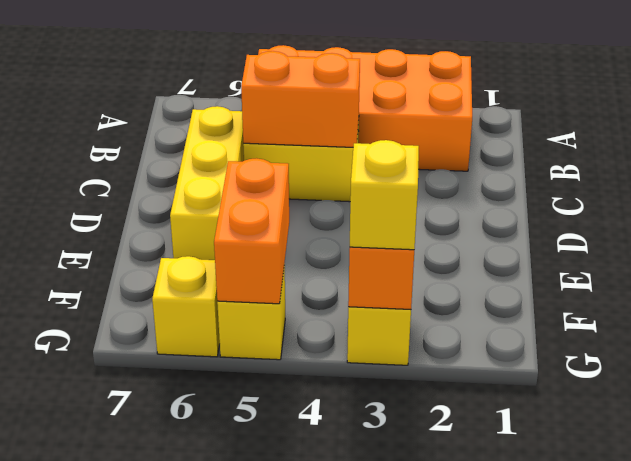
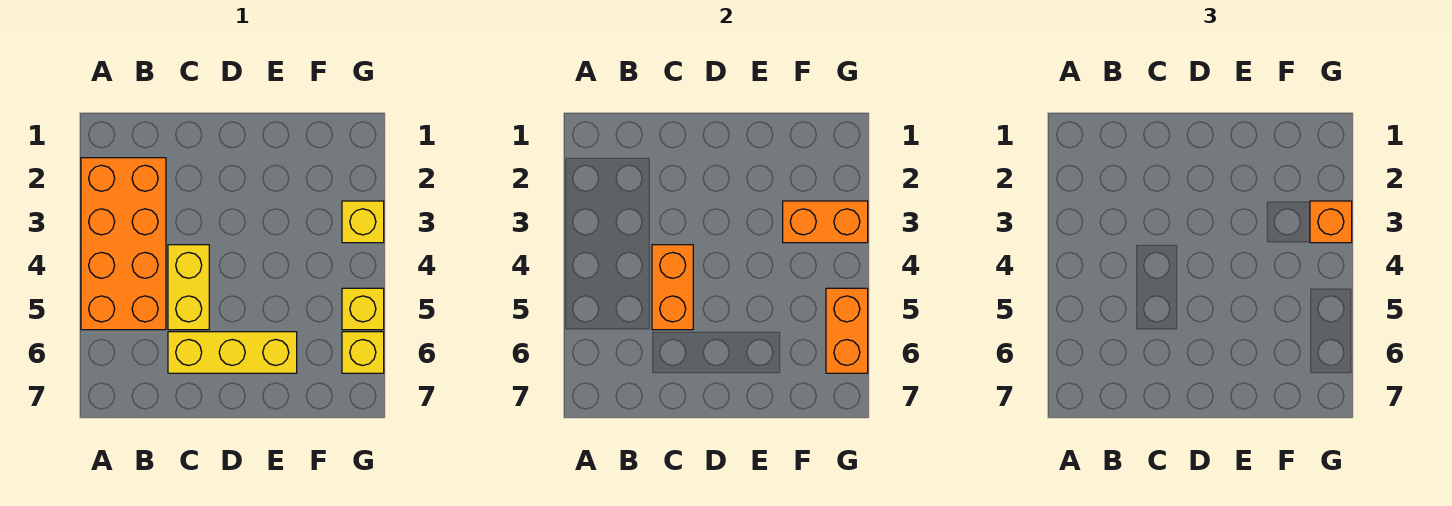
orange brick F5:G5 level 2 -> orange brick G5:G6 level 2
yellow brick G3 level 3 -> orange brick G3 level 3

